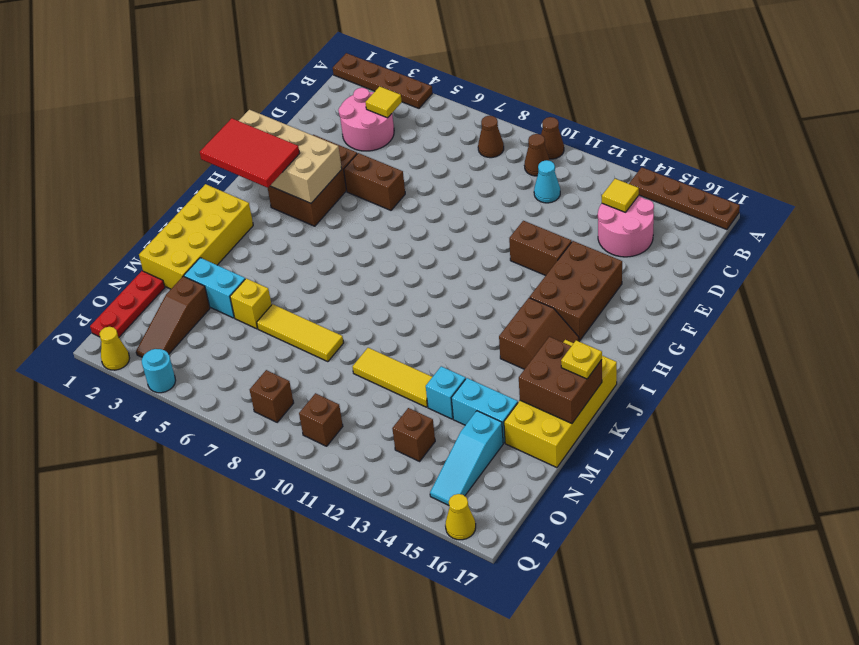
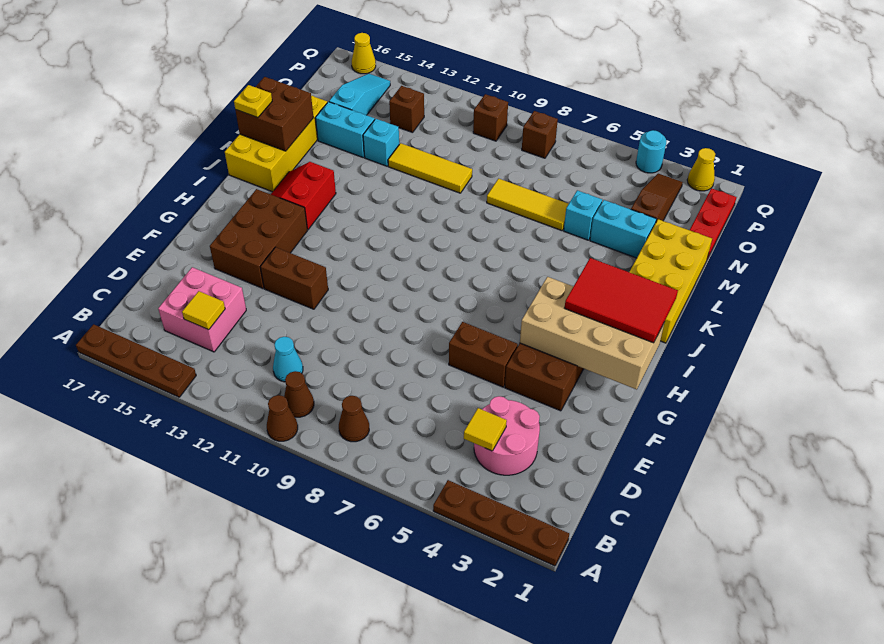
pink round brick C14:D15 level 1 -> pink brick C14:D15 level 1
brown slope I14:J15 level 1 top 14 -> red slope I14:J15 level 1 top 14
yellow brick M5 level 1 -> cyan brick M5 level 1

